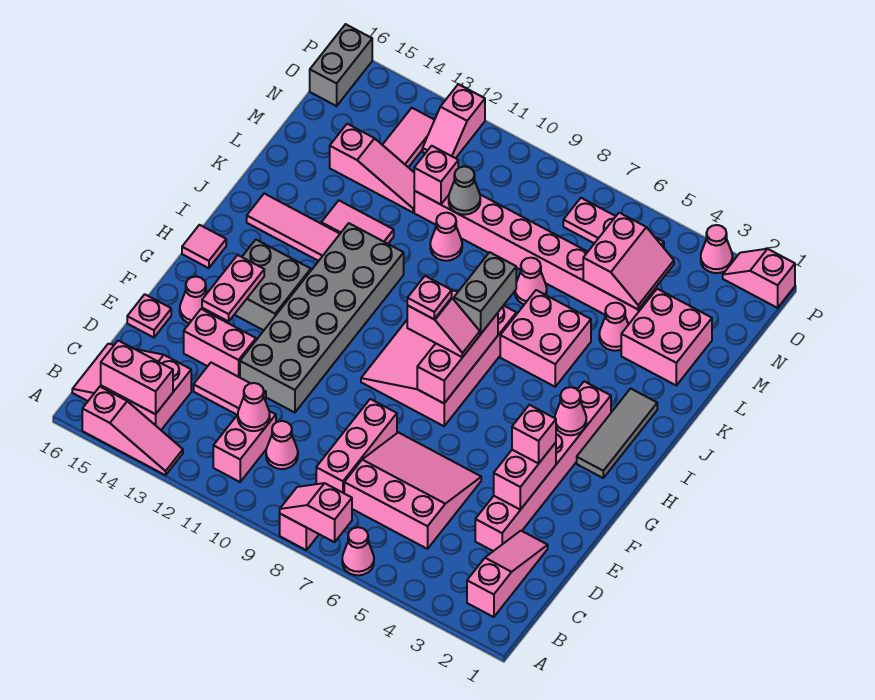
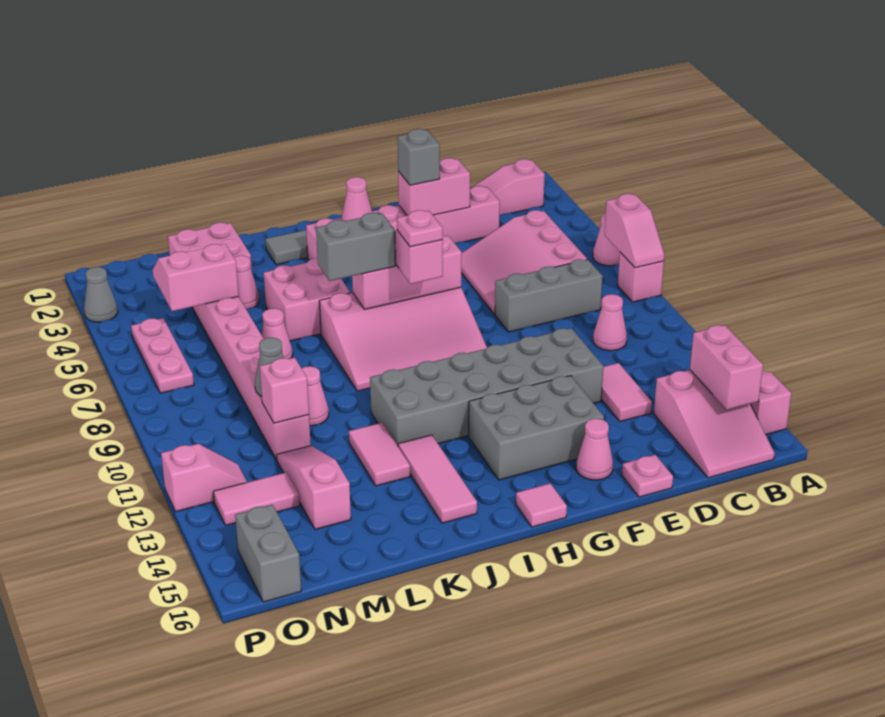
pink brick B11:C11 level 1 -> none
pink brick C8:E8 level 1 -> grey brick C8:E8 level 1
pink cone C11 level 2 -> none
pink brick E13:E14 level 1 -> none
pink brick F3 level 3 -> grey brick F3 level 3
pink plate F14:G14 level 2 -> none
grey brick G13:H14 level 1 -> grey brick F13:H14 level 1
grey brick O16:P16 level 1 -> grey brick O15:O16 level 1
pink slope P1:P2 level 1 top 1 -> none
pink cone P3 level 1 -> grey cone P3 level 1

